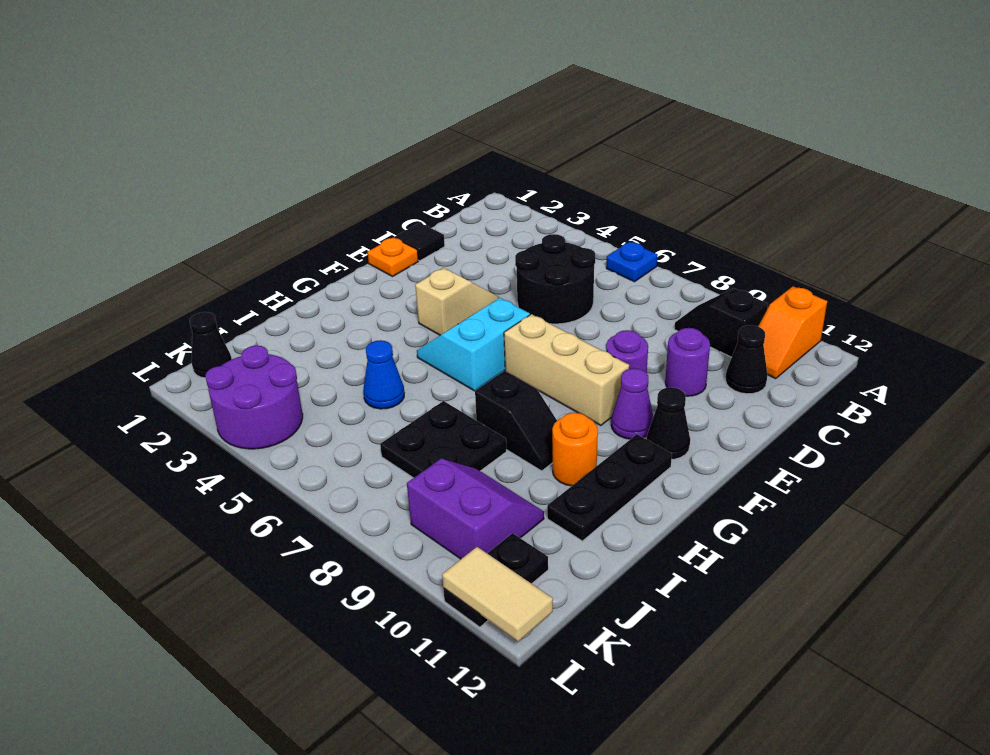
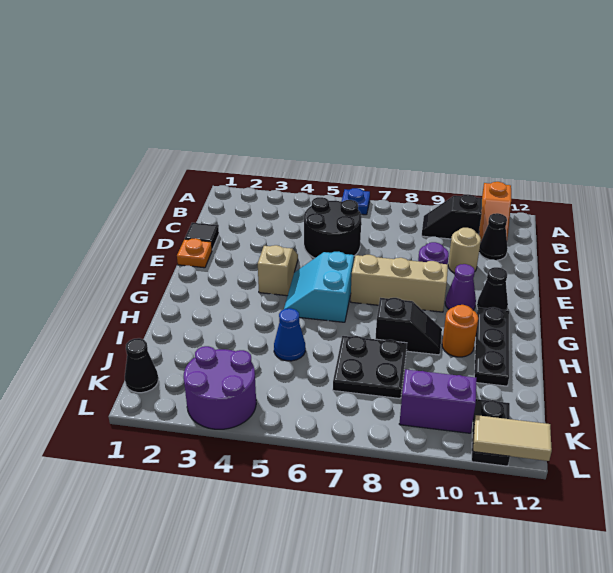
purple round brick D10 level 1 -> tan round brick D10 level 1

